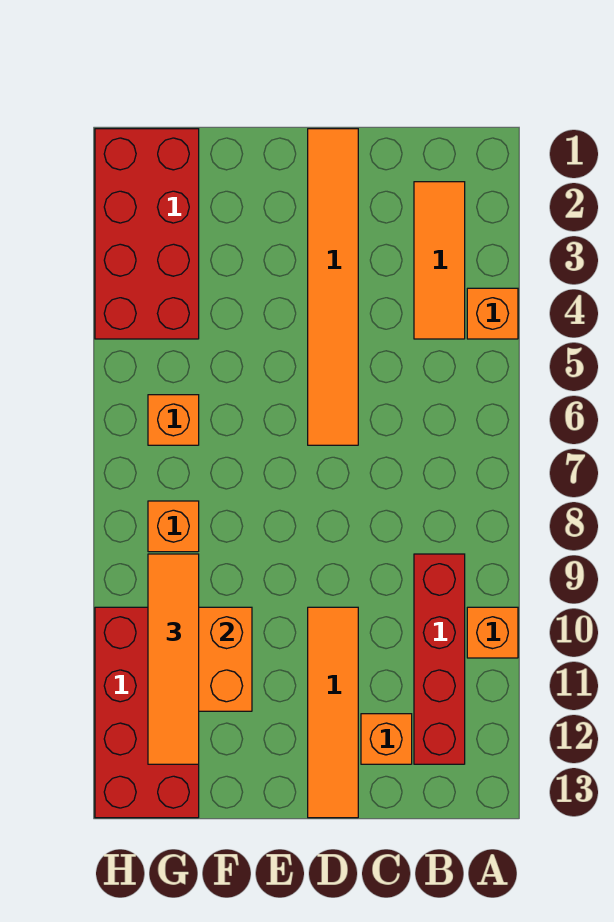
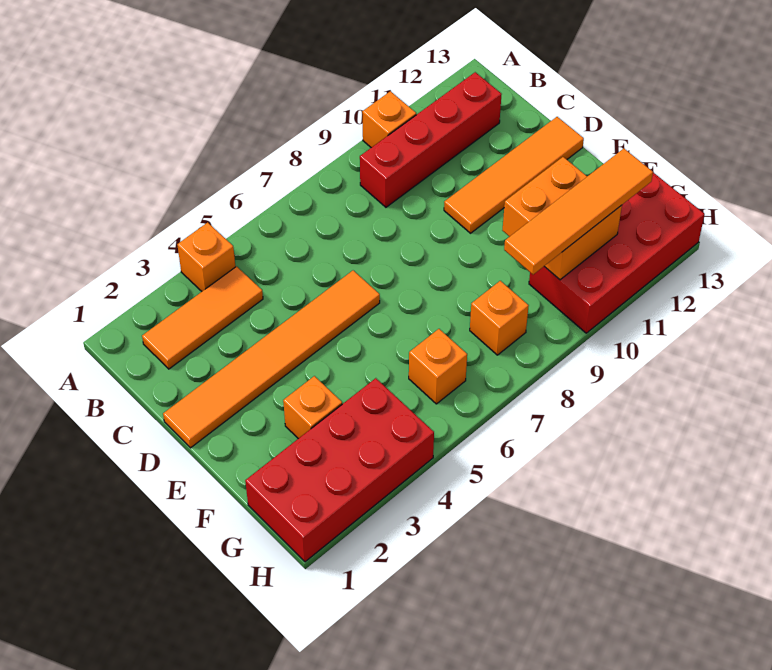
orange brick C12 level 1 -> orange brick F3 level 1

